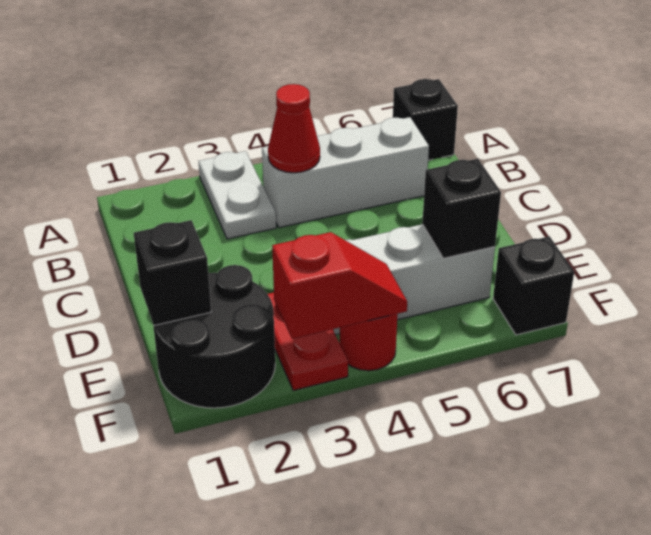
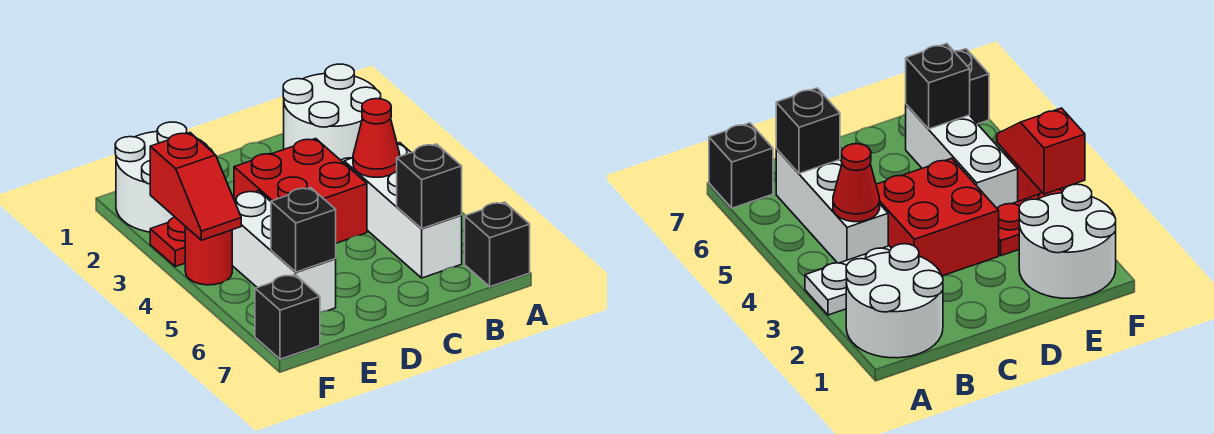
none -> white round brick A1:B2 level 1
none -> red brick C3:D4 level 1
black round brick E1:F2 level 1 -> white round brick E1:F2 level 1
black brick E1 level 2 -> black brick B6 level 2

